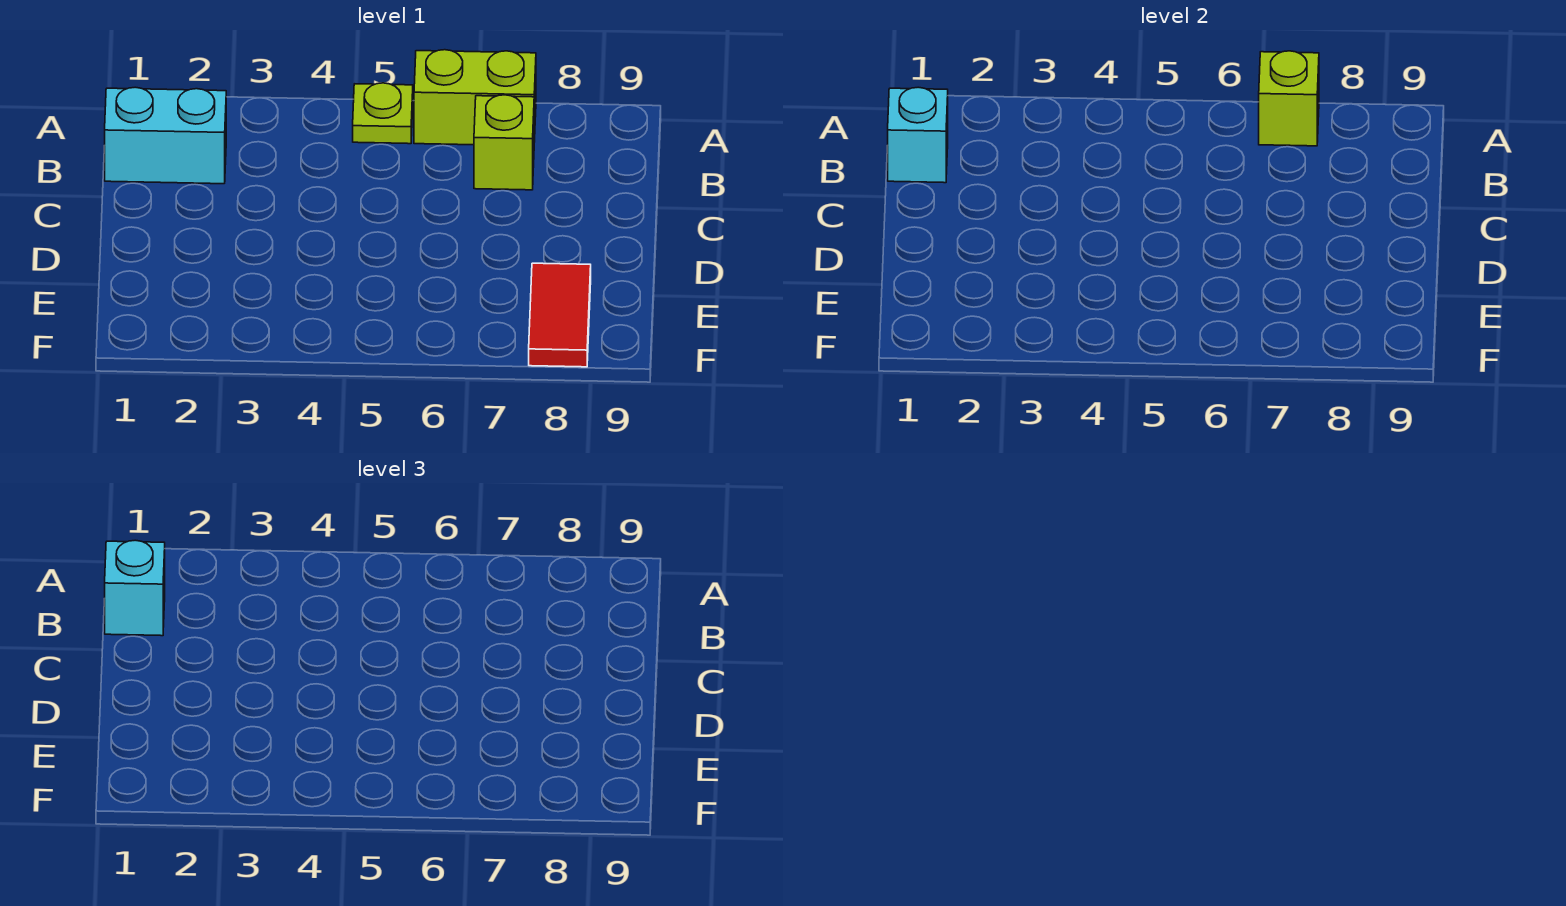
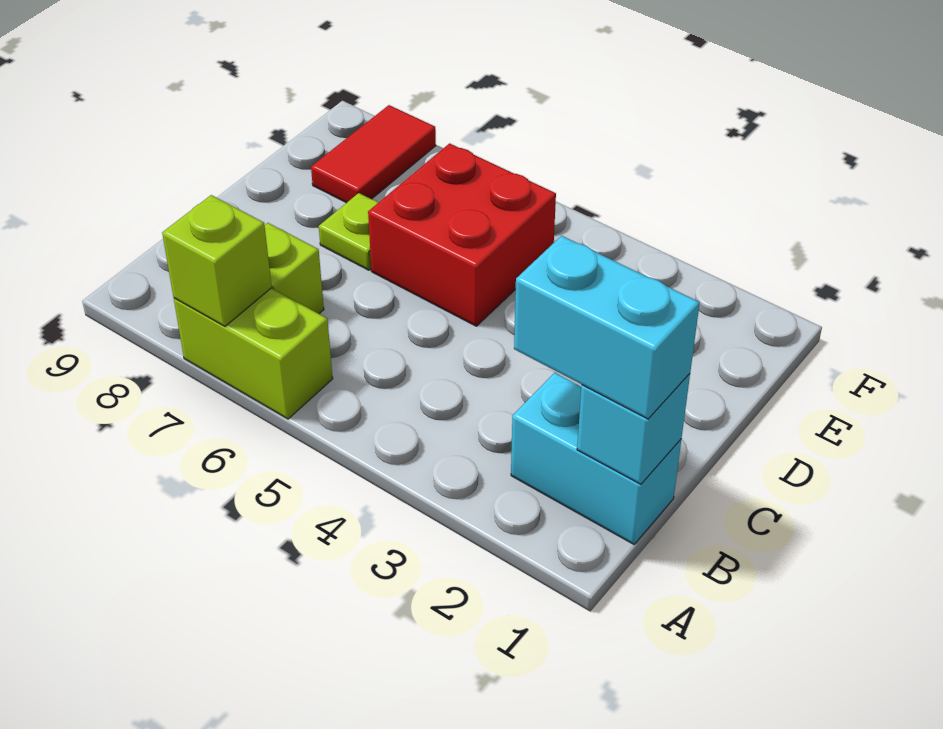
lime plate A5 level 1 -> lime plate D7 level 1
cyan brick B1 level 3 -> cyan brick B1:B2 level 3
none -> red brick D5:E6 level 1

